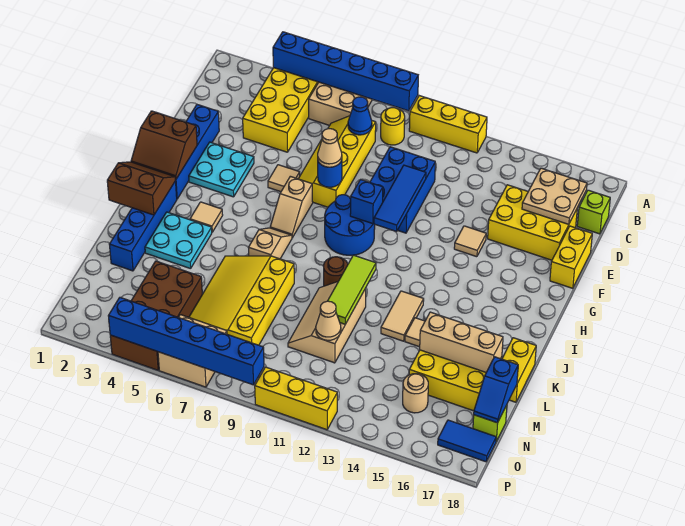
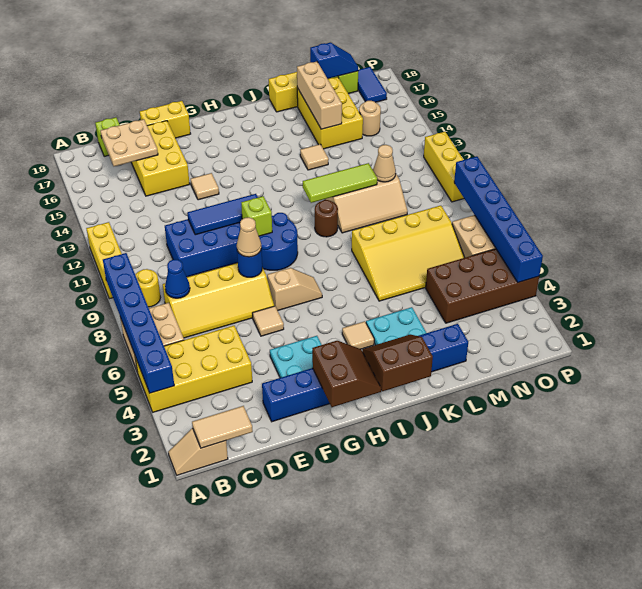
blue brick G10 level 2 -> lime brick G10 level 2
brown slope I1:J2 level 2 top J -> brown slope I1:J2 level 2 top 1
tan slope I7:J7 level 1 top J -> tan slope A1:B1 level 1 top B
tan tile J13:K13 level 1 -> tan tile B1:C1 level 2

